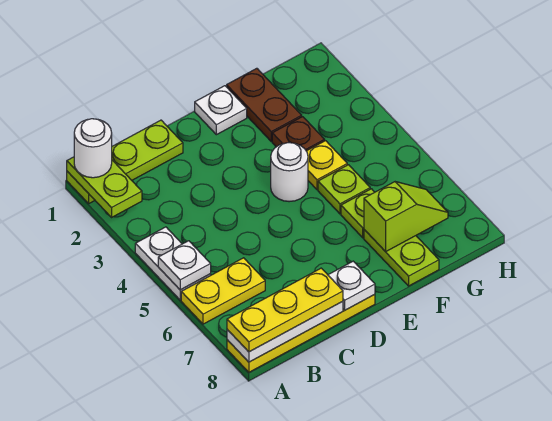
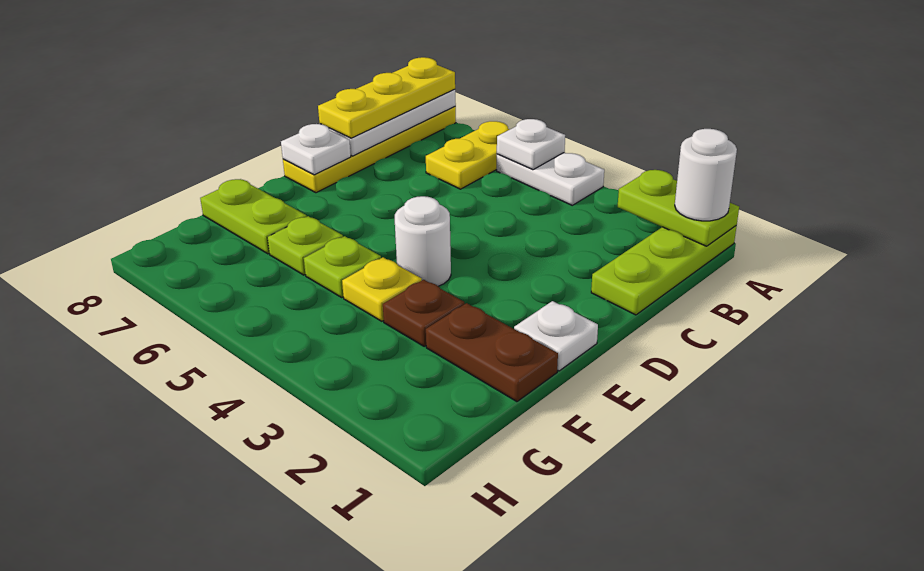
lime slope F7:G7 level 2 top F -> none

